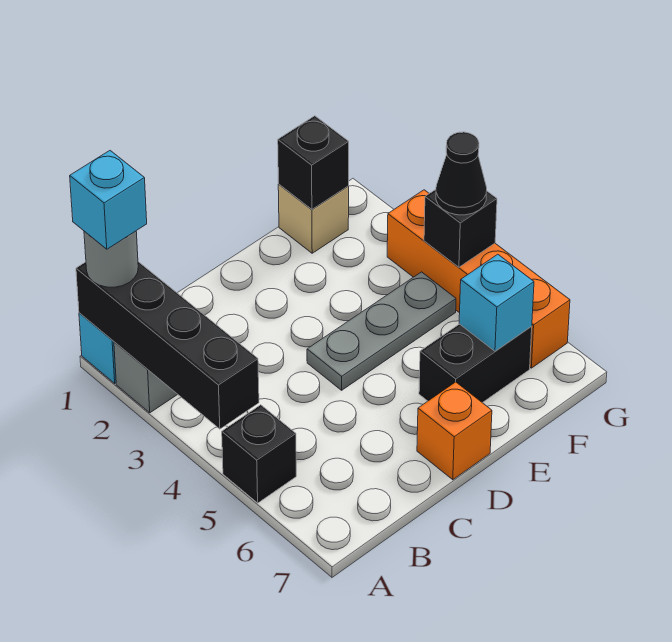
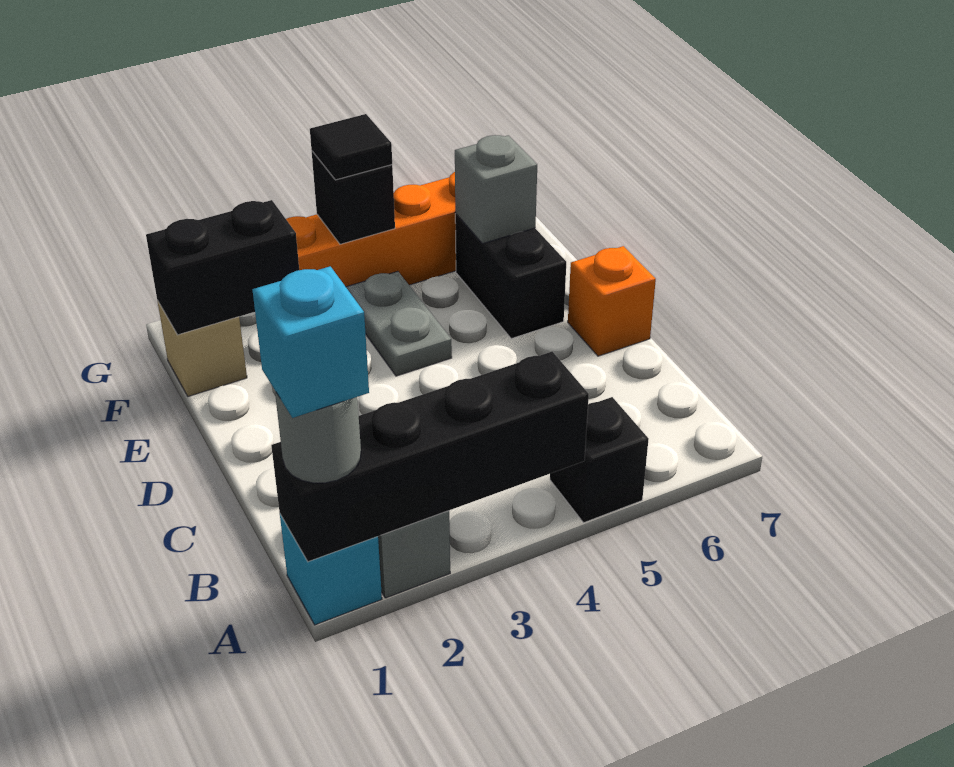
grey plate D4:F4 level 1 -> grey plate E4:F4 level 1
black brick F1 level 2 -> black brick F1:F2 level 2
cyan brick F6 level 2 -> grey brick F6 level 2
black cone G4 level 3 -> black tile G4 level 3

